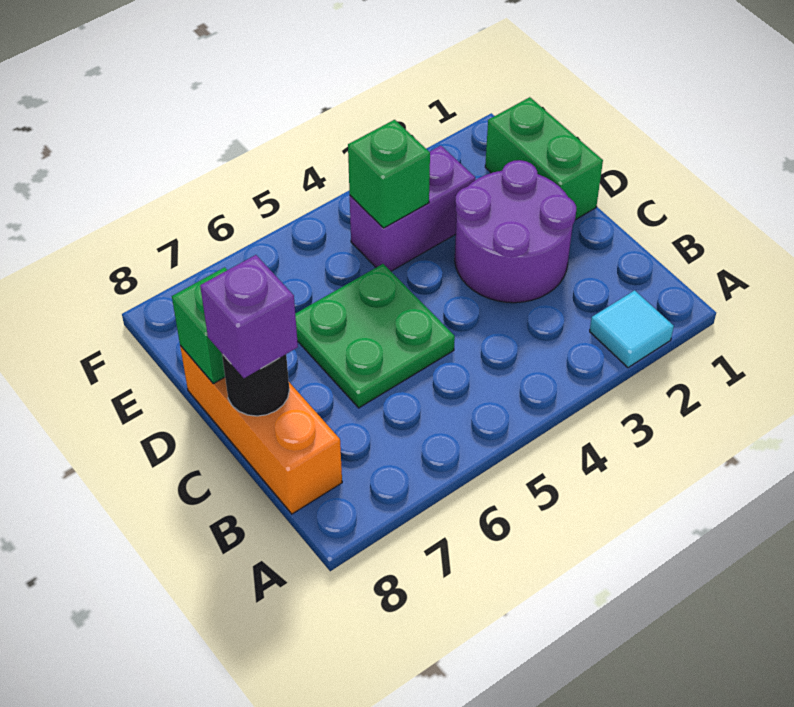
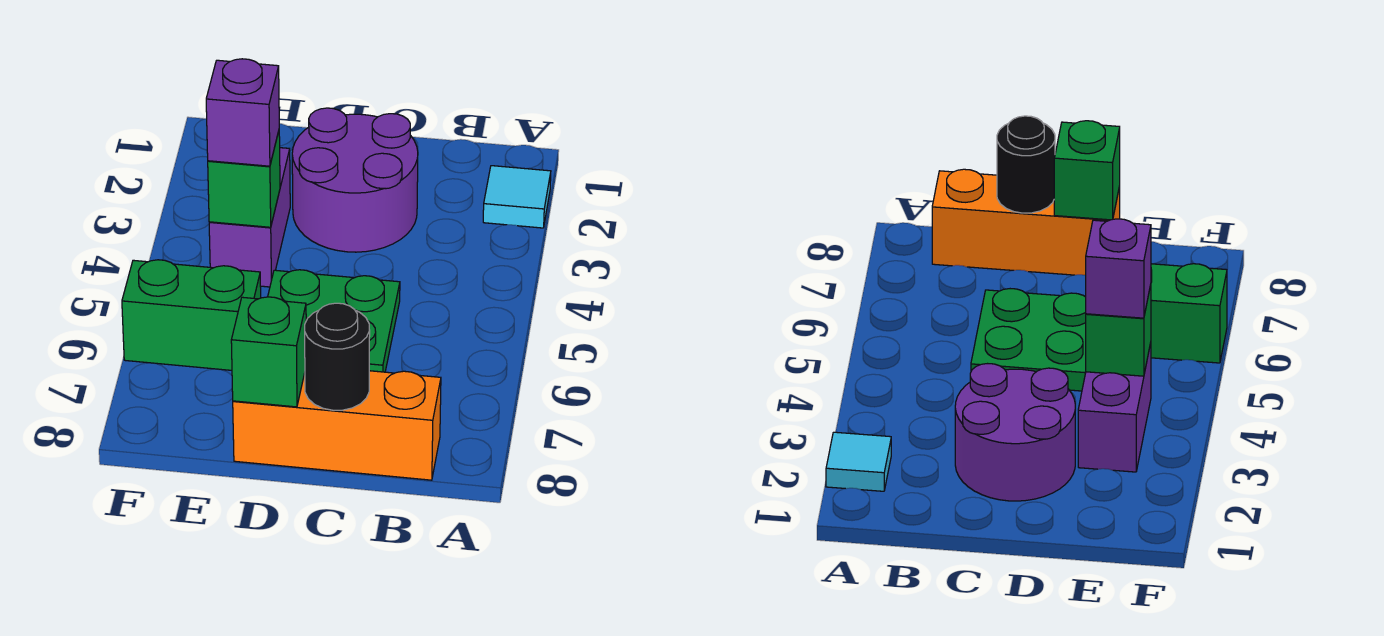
purple brick C8 level 3 -> purple brick E4 level 3
green brick D1:E1 level 1 -> green brick E6:F6 level 1

